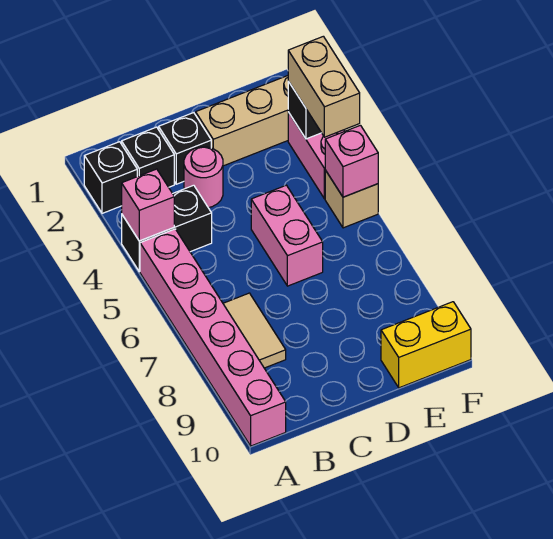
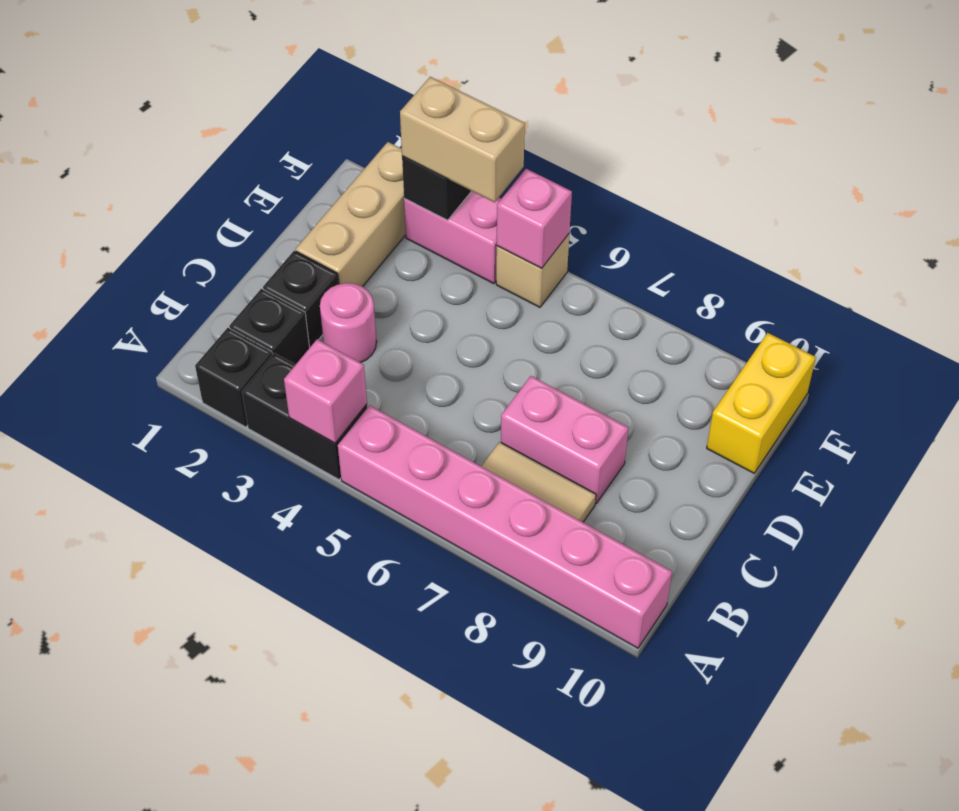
black brick A4:B4 level 1 -> black brick A3:A4 level 1
pink brick D5:D6 level 1 -> pink brick C7:C8 level 1

